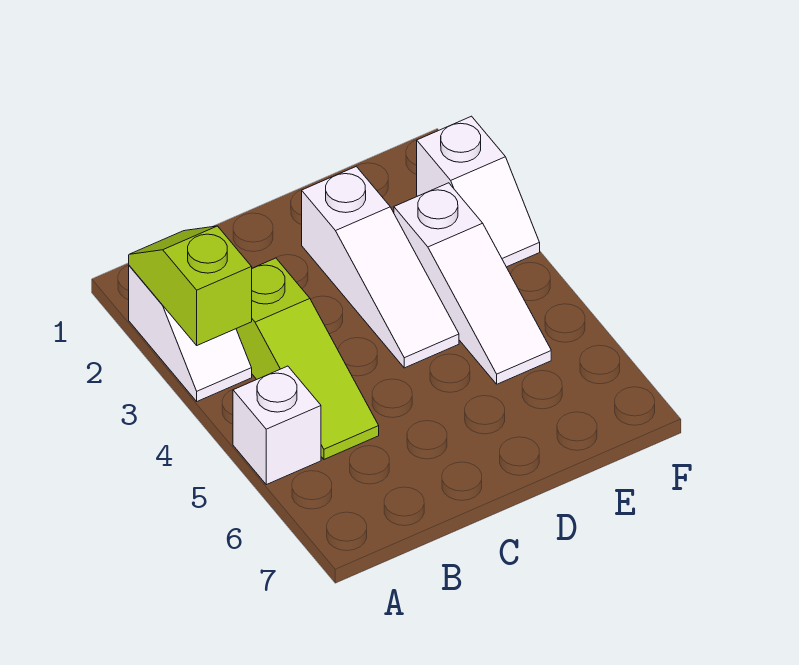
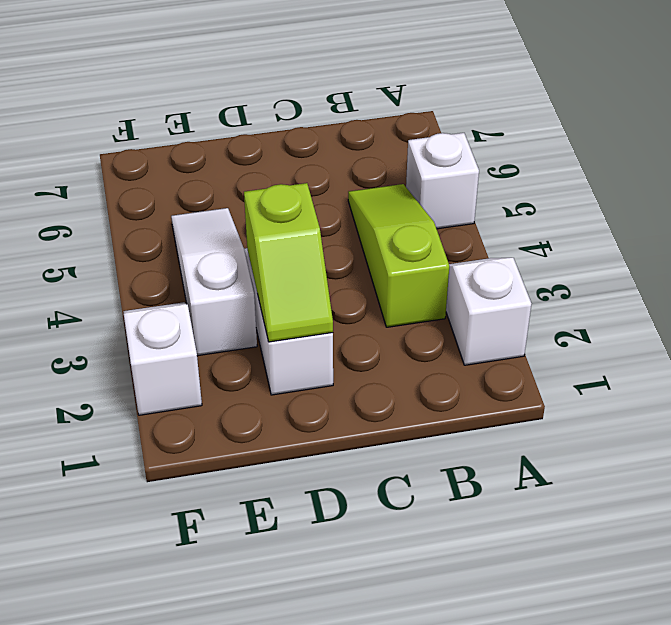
lime slope A2:A3 level 2 top 3 -> lime slope D2:D3 level 2 top 3

